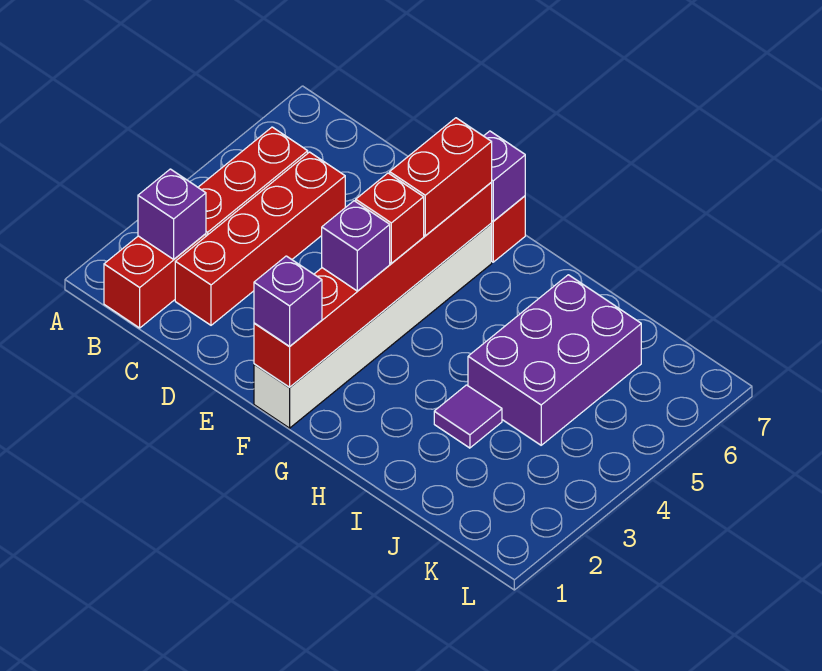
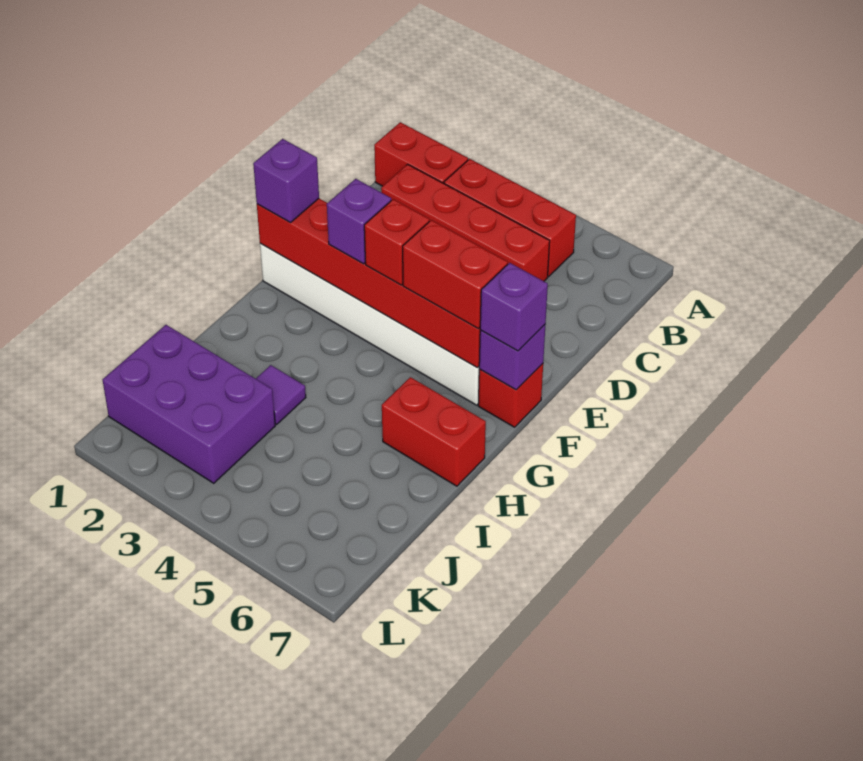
purple brick B2 level 2 -> purple brick F7 level 3
none -> red brick H6:H7 level 1
purple brick I4:J6 level 1 -> purple brick J1:K3 level 1

